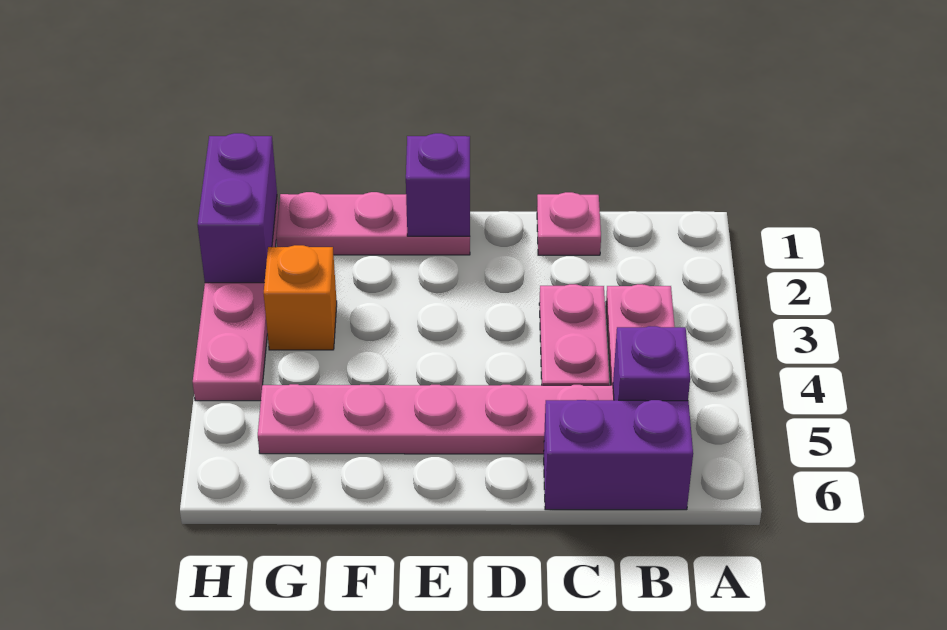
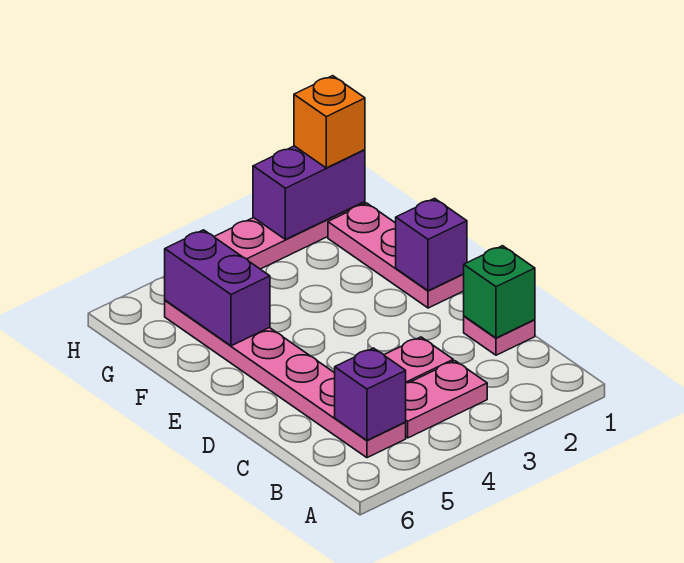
purple brick B6:C6 level 1 -> purple brick F5:G5 level 2
none -> green brick C1 level 2
orange brick G3 level 1 -> orange brick H1 level 3

